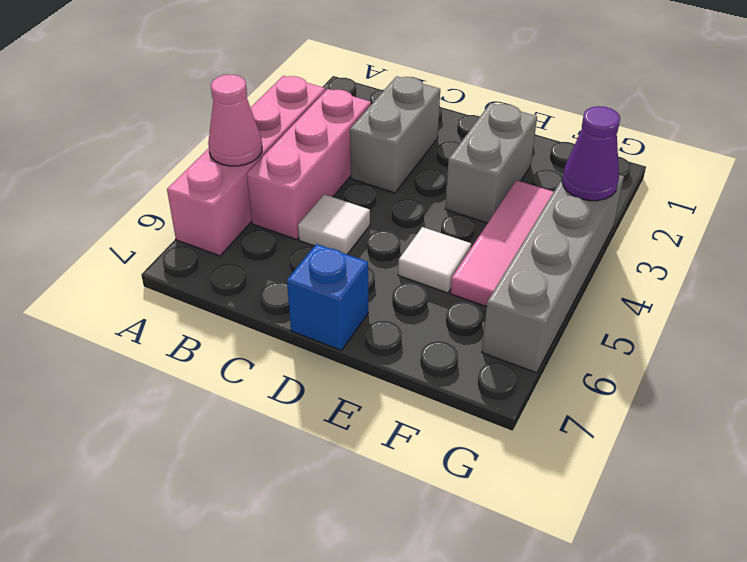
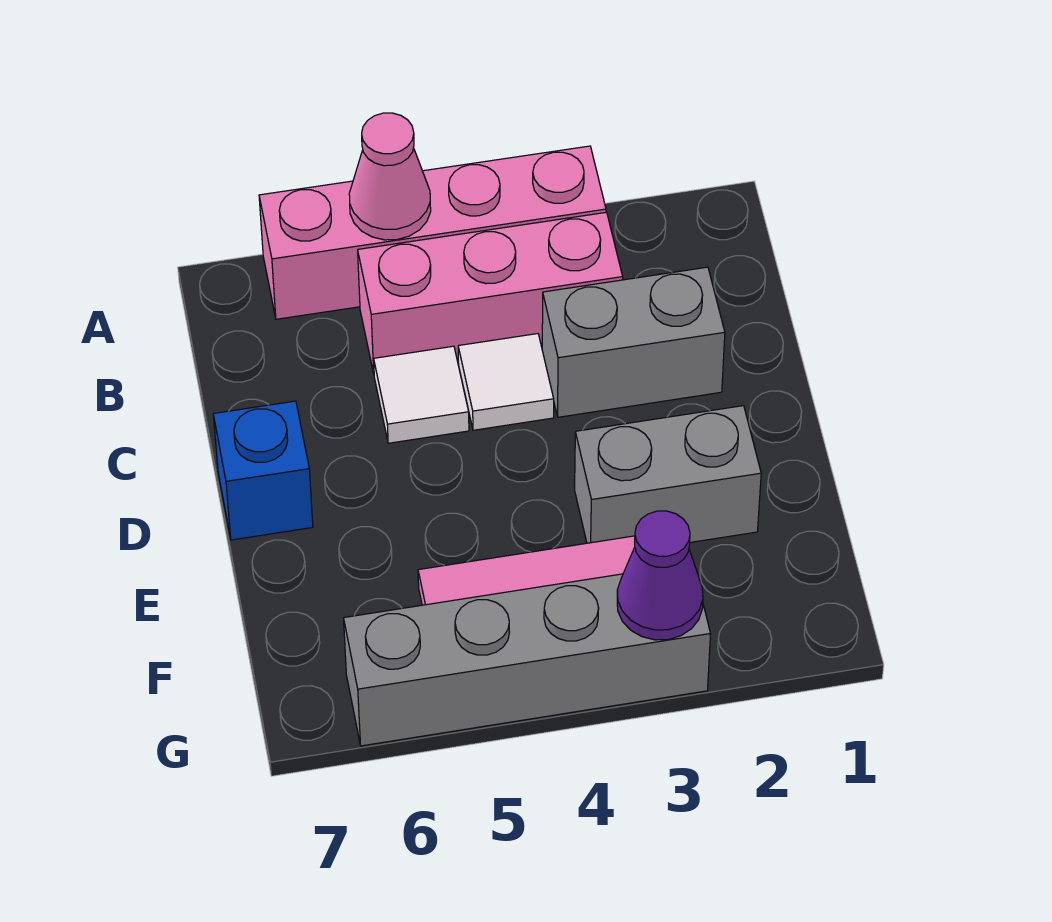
white tile E5 level 1 -> white tile C4 level 1

